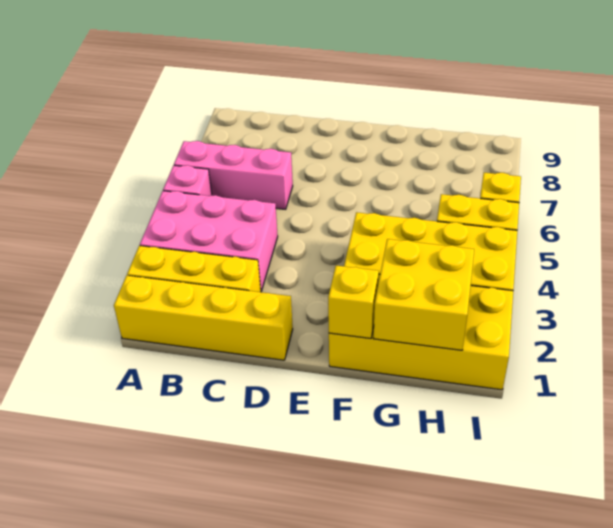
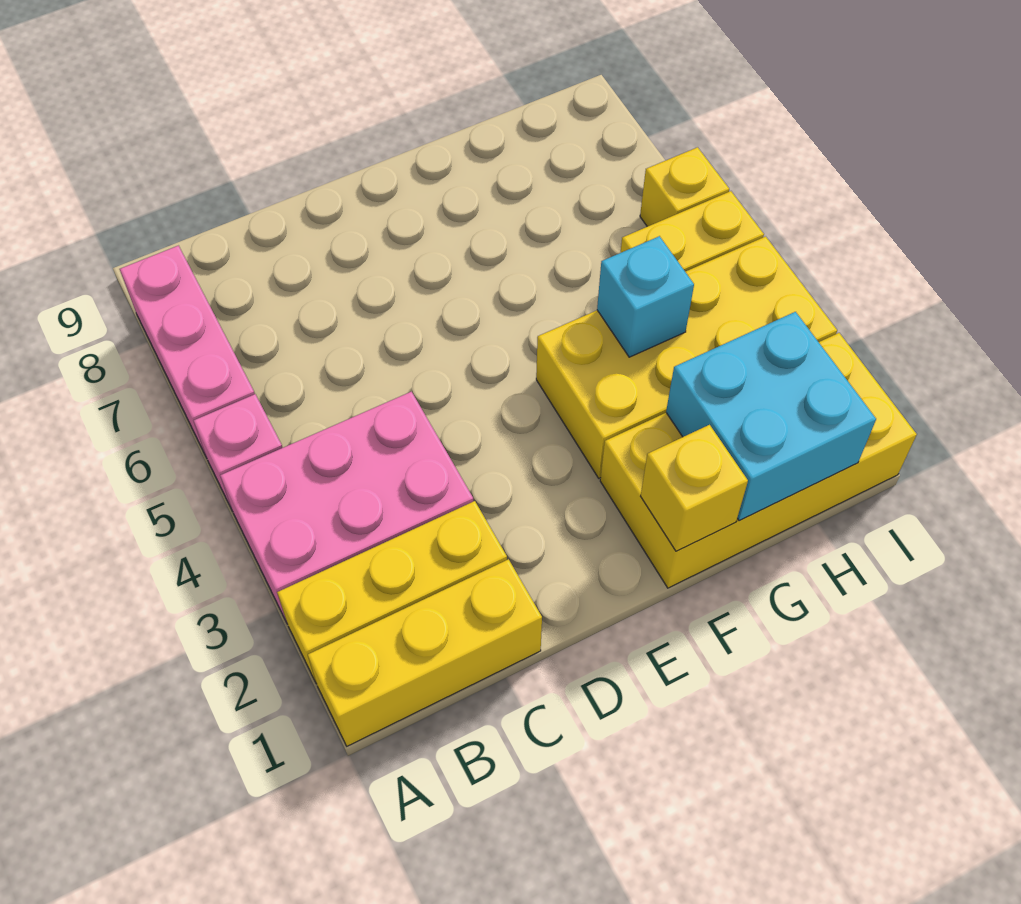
yellow brick A1:D1 level 1 -> yellow brick A1:C1 level 1
pink brick A6:C6 level 1 -> pink brick A6:A8 level 1
yellow brick G1:H2 level 2 -> cyan brick G1:H2 level 2
none -> cyan brick G4 level 2

